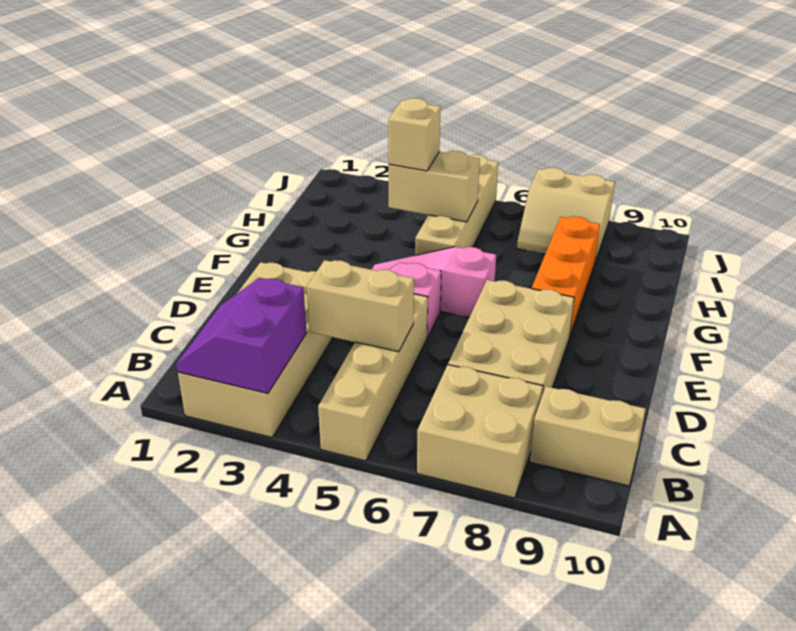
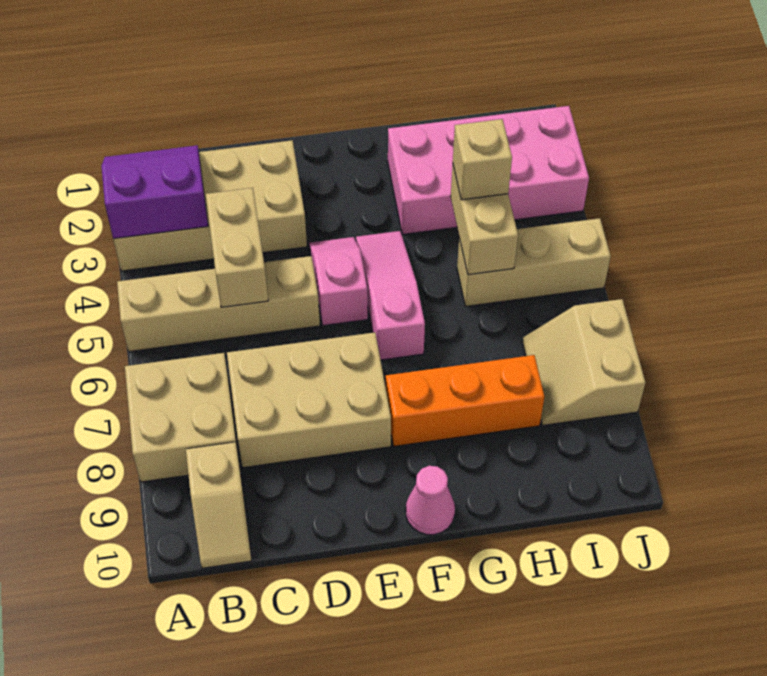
tan brick B9:B10 level 1 -> tan slope B9:B10 level 1 top 9
none -> pink cone F10 level 1
none -> pink brick G2:J3 level 1
tan brick G5:J5 level 1 -> tan brick H5:J5 level 1

